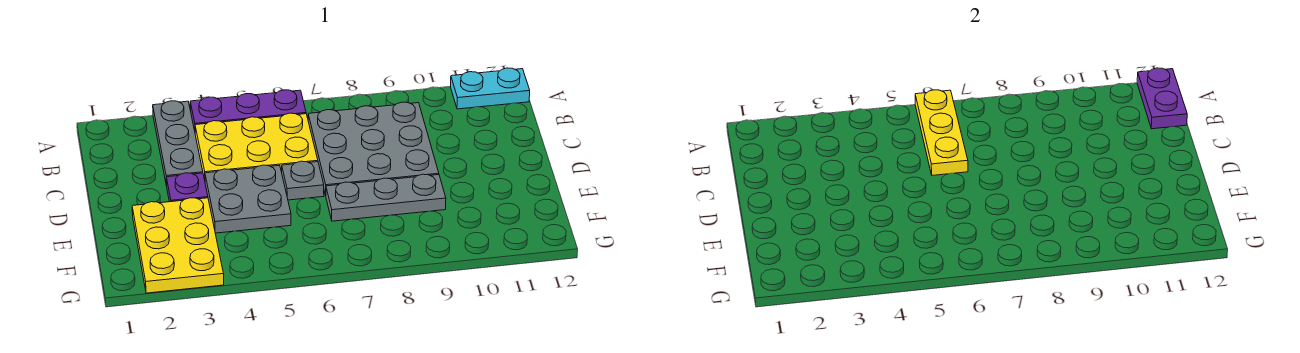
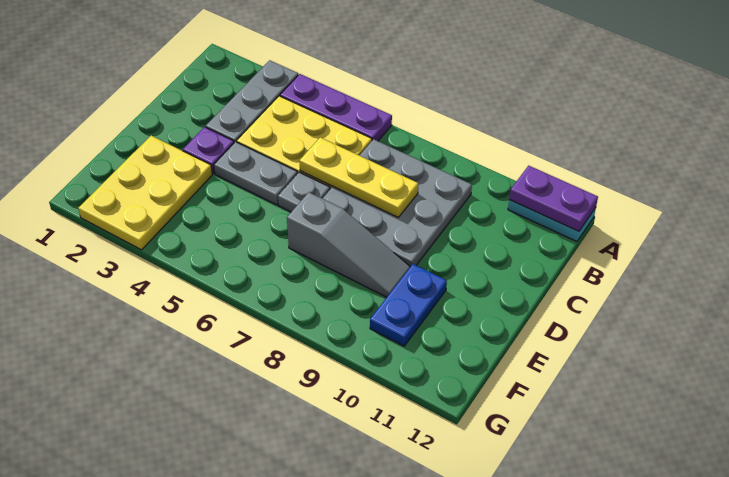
yellow plate A6:C6 level 2 -> yellow plate C6:C8 level 2
purple plate A12:B12 level 2 -> purple plate A11:A12 level 2
grey plate D4:E5 level 1 -> grey plate D4:D5 level 1
grey plate E7:E9 level 1 -> grey slope E7:E9 level 1 top 7
none -> blue plate E10:F10 level 1

